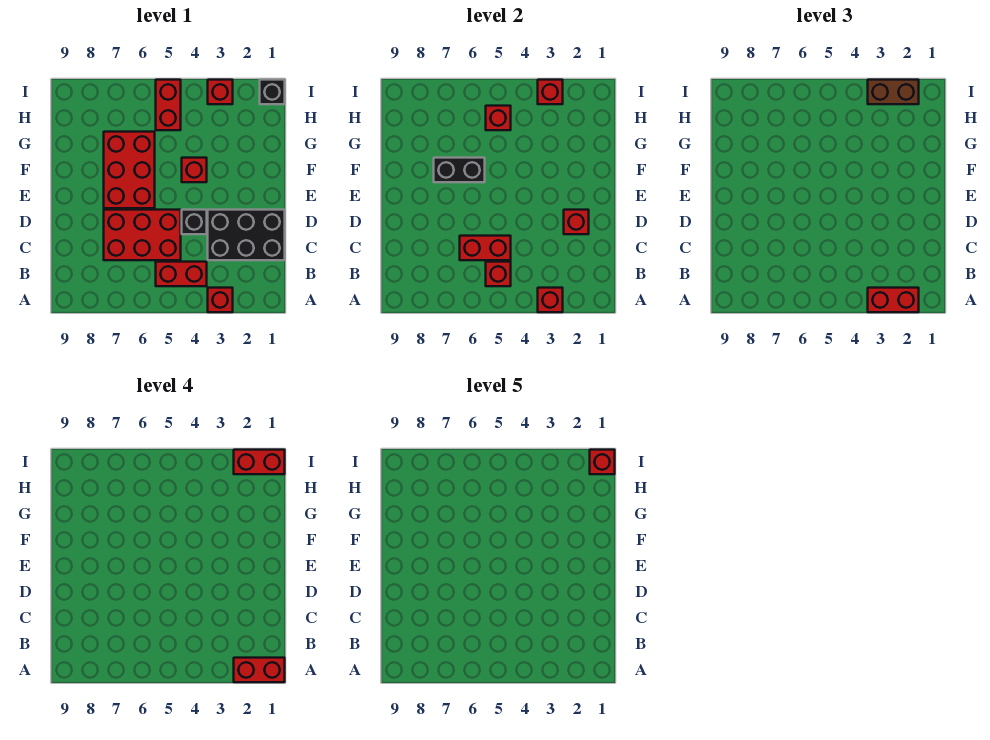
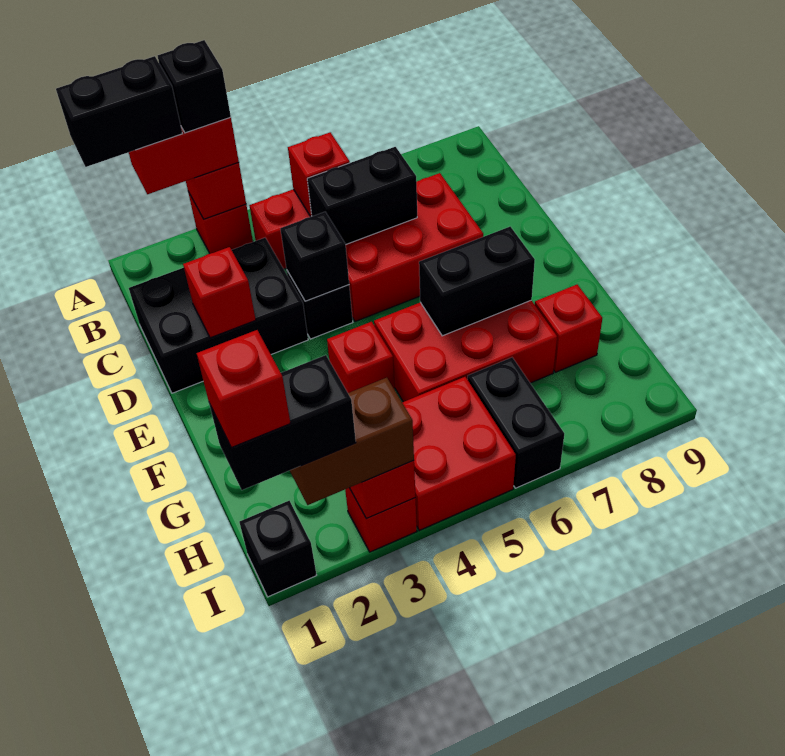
red brick A1:A2 level 4 -> black brick A1:A2 level 4
none -> black brick A3 level 4
red brick C5:C6 level 2 -> black brick C5:C6 level 2
none -> black brick D4 level 2
red brick E6:G7 level 1 -> red brick F5:G7 level 1
red brick H5:I5 level 1 -> red brick H4:I5 level 1
red brick H5 level 2 -> red brick G8 level 1
none -> black brick H6:I6 level 1
red brick I1:I2 level 4 -> black brick I1:I2 level 4

